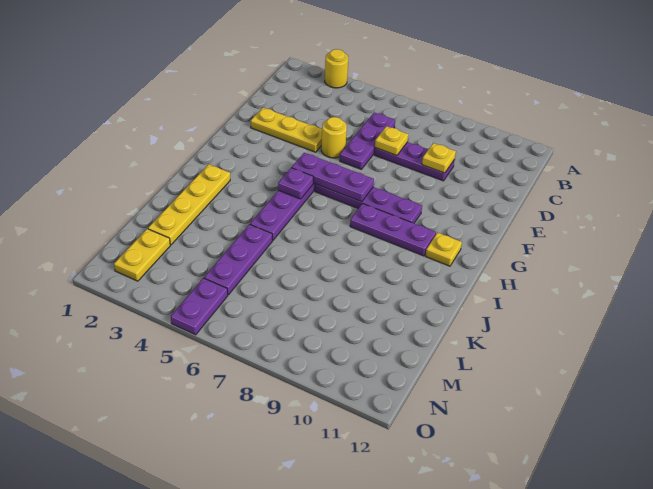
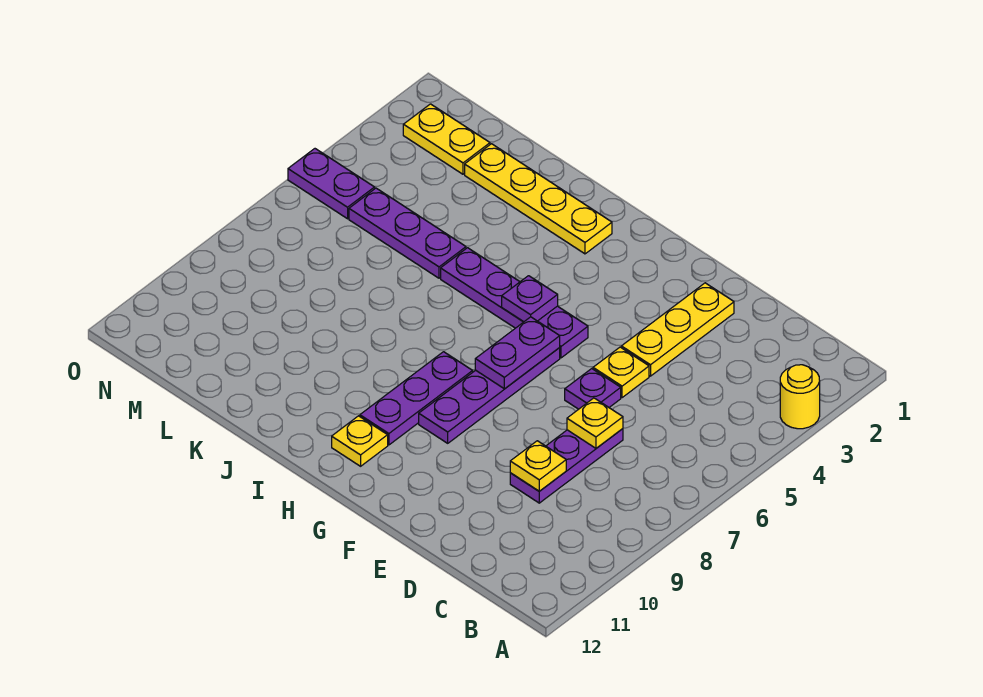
purple plate C6:E6 level 1 -> purple plate E6 level 1
yellow round brick E5 level 1 -> yellow plate E5 level 1
purple plate G5:G7 level 2 -> purple plate G6:G7 level 2

